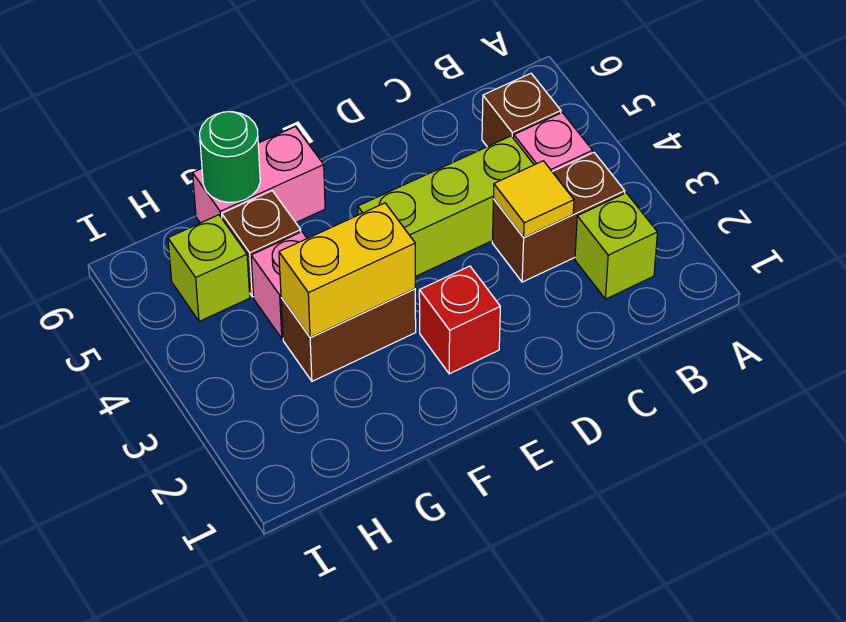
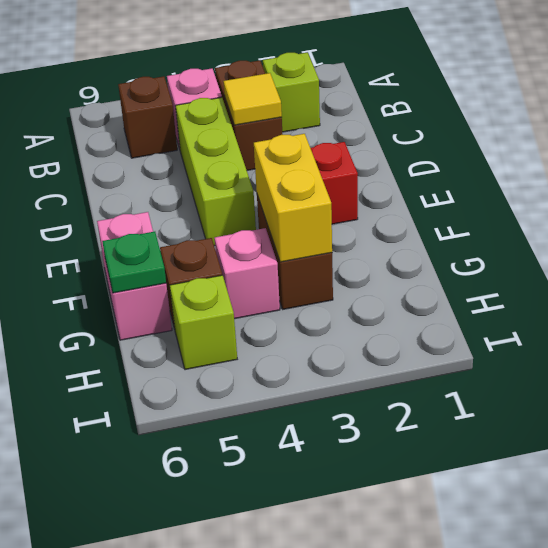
green round brick G6 level 2 -> green plate G6 level 2

